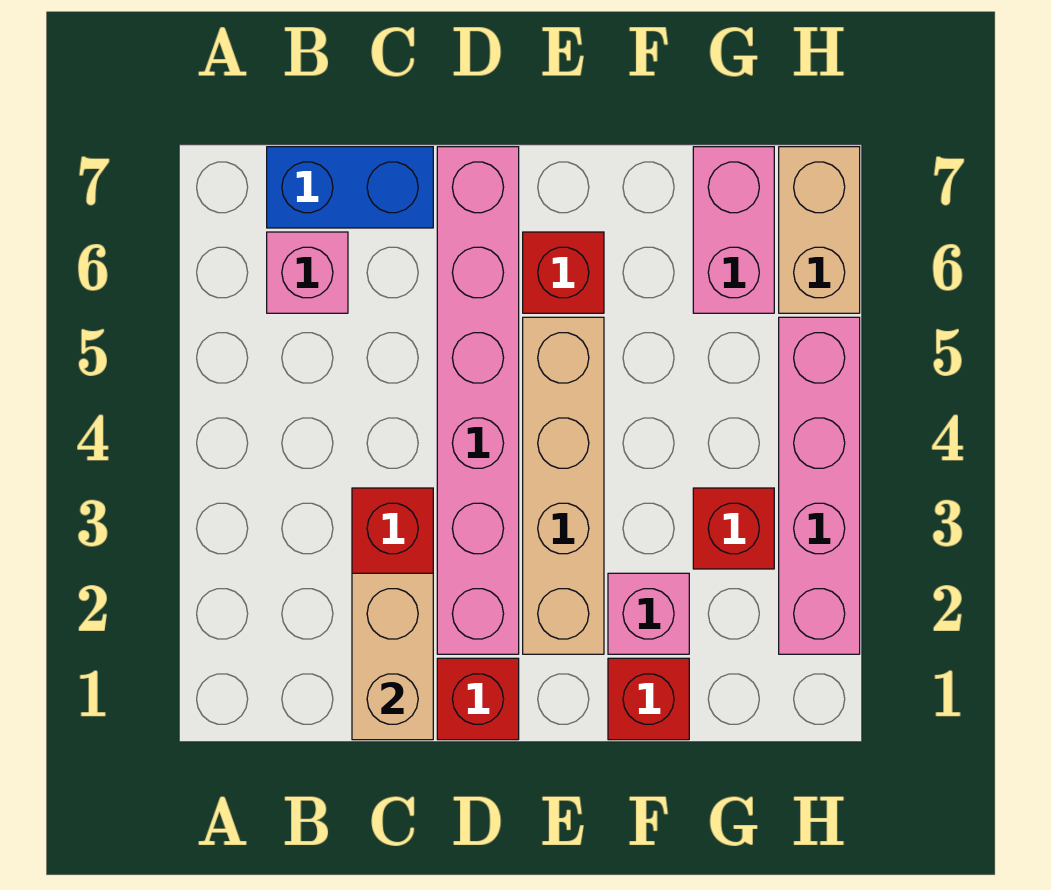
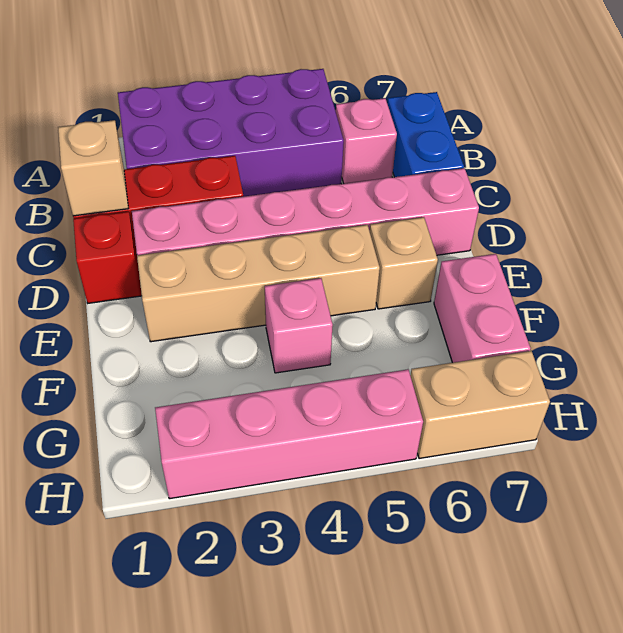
none -> purple brick A2:B5 level 1
tan brick C1:C2 level 2 -> tan brick C1 level 2
red brick E6 level 1 -> tan brick E6 level 1
red brick F1 level 1 -> none
pink brick F2 level 1 -> pink brick F4 level 1
red brick G3 level 1 -> none
pink brick G6:G7 level 1 -> pink brick F7:G7 level 1

